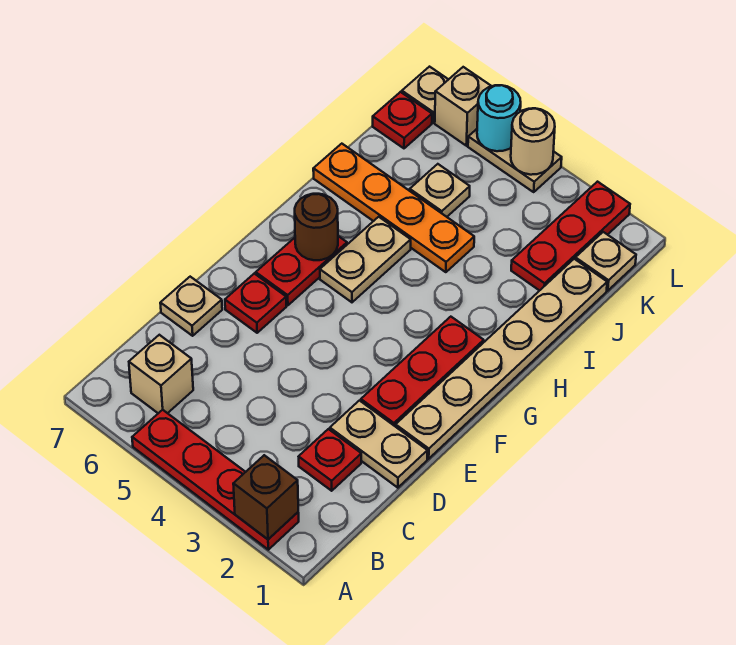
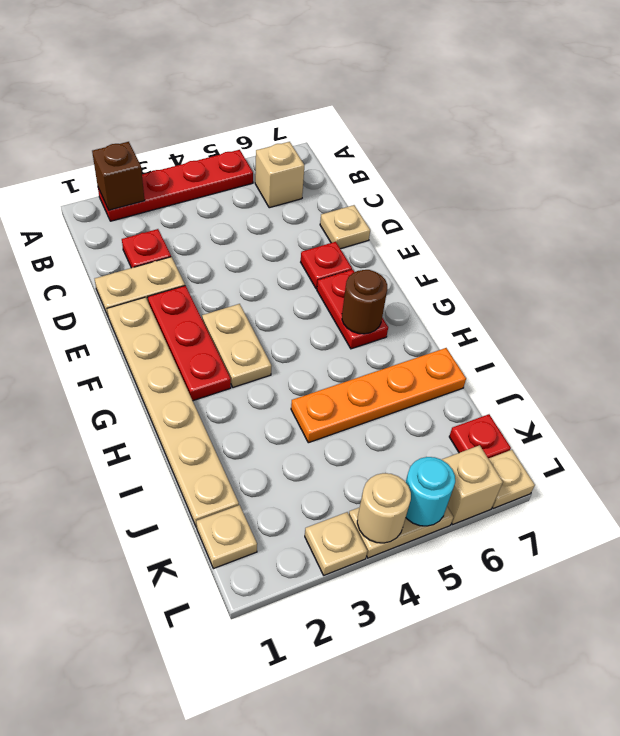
tan plate G5:H5 level 1 -> tan plate F3:G3 level 1
red plate J2:L2 level 1 -> none
tan plate J5 level 1 -> tan plate L3 level 1

